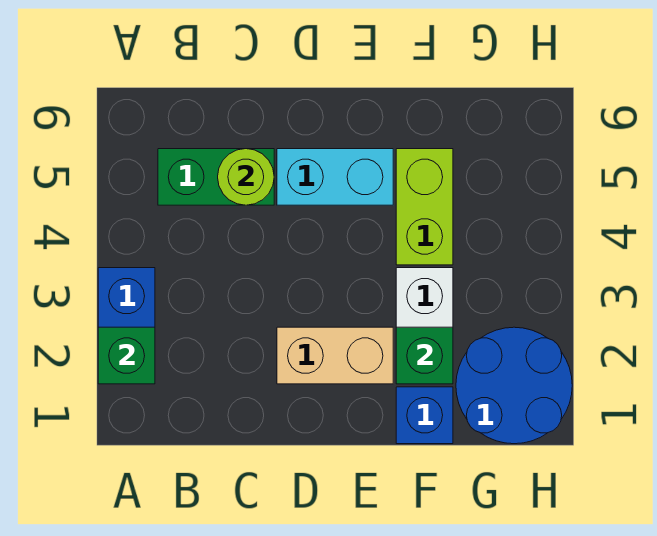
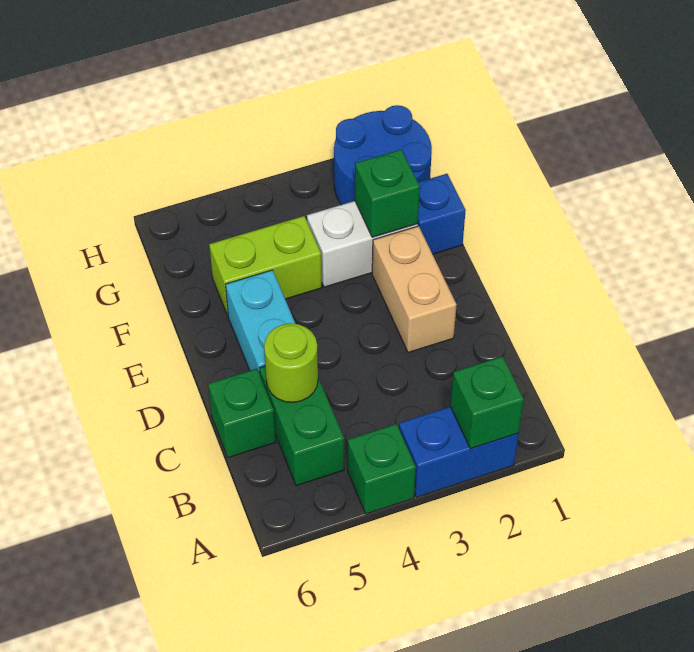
none -> green brick A4 level 1
none -> green brick C6 level 1

